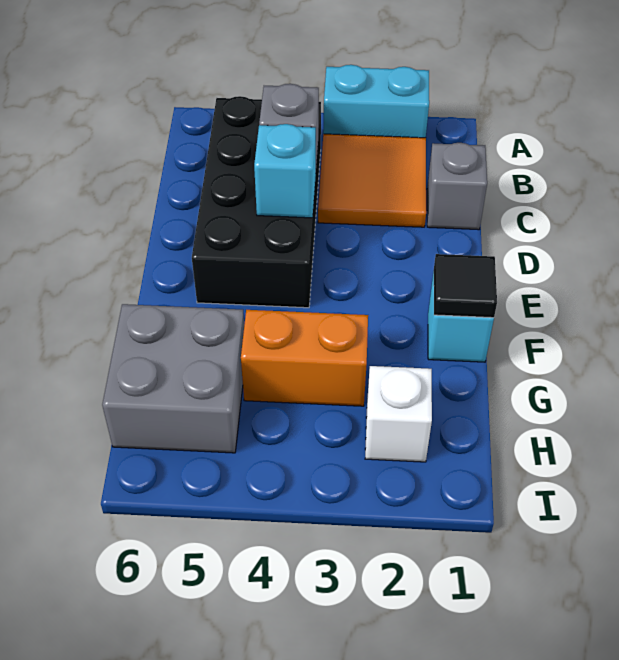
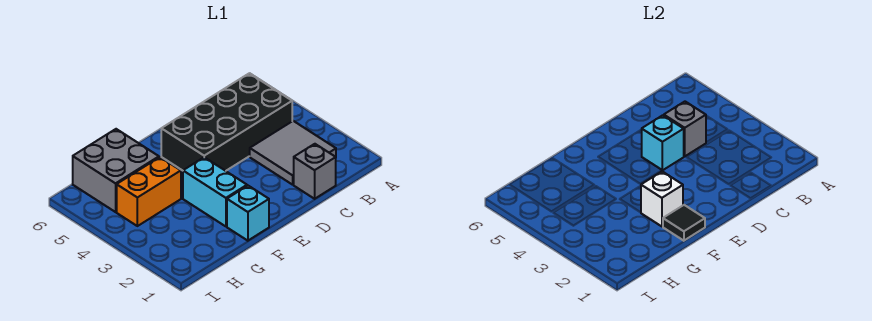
cyan brick A2:A3 level 1 -> cyan brick F2:F3 level 1
orange tile B2:C3 level 1 -> grey tile B2:C3 level 1
orange brick G3:G4 level 1 -> orange brick G4:H4 level 1
white brick H2 level 1 -> white brick F2 level 2

